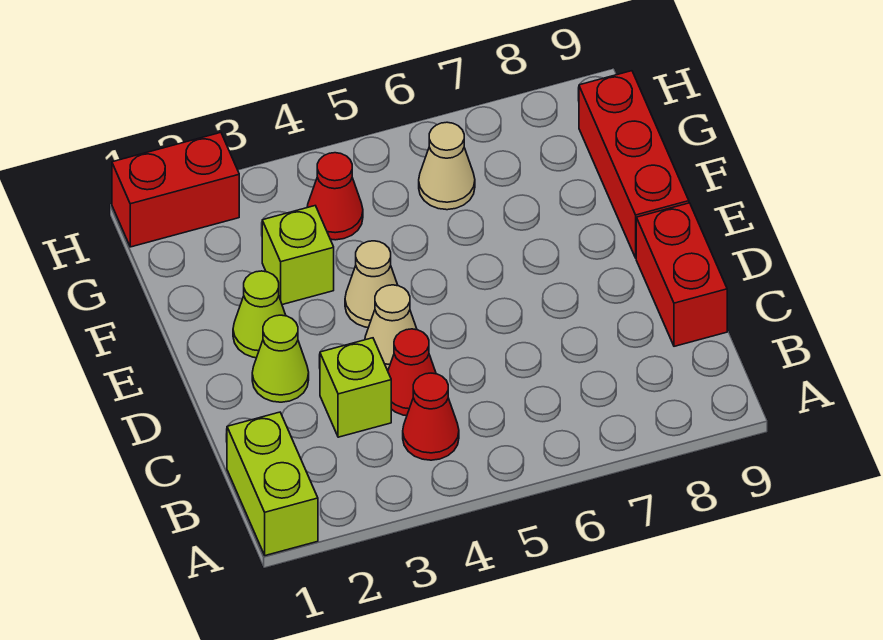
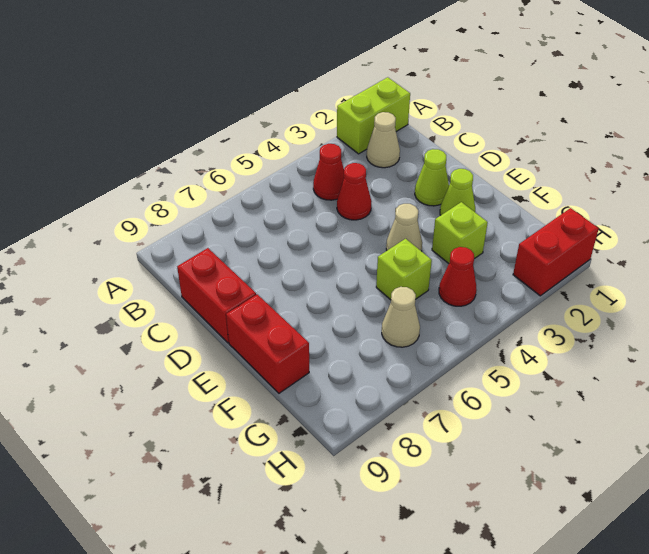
lime brick A1:B1 level 1 -> lime brick A1:A2 level 1
lime brick C3 level 1 -> lime brick F5 level 1
tan cone D4 level 1 -> tan cone B2 level 1
red brick E9:G9 level 1 -> red brick E9:F9 level 1

